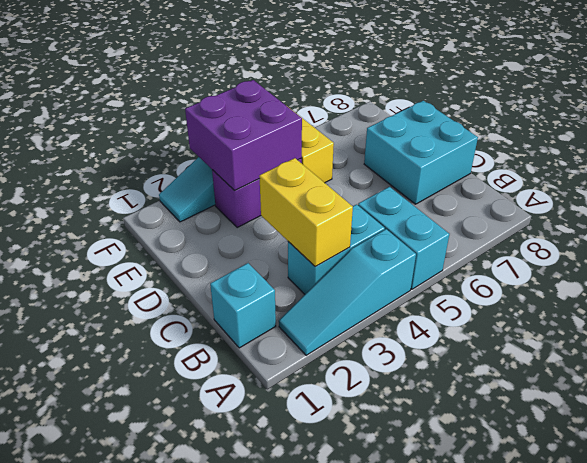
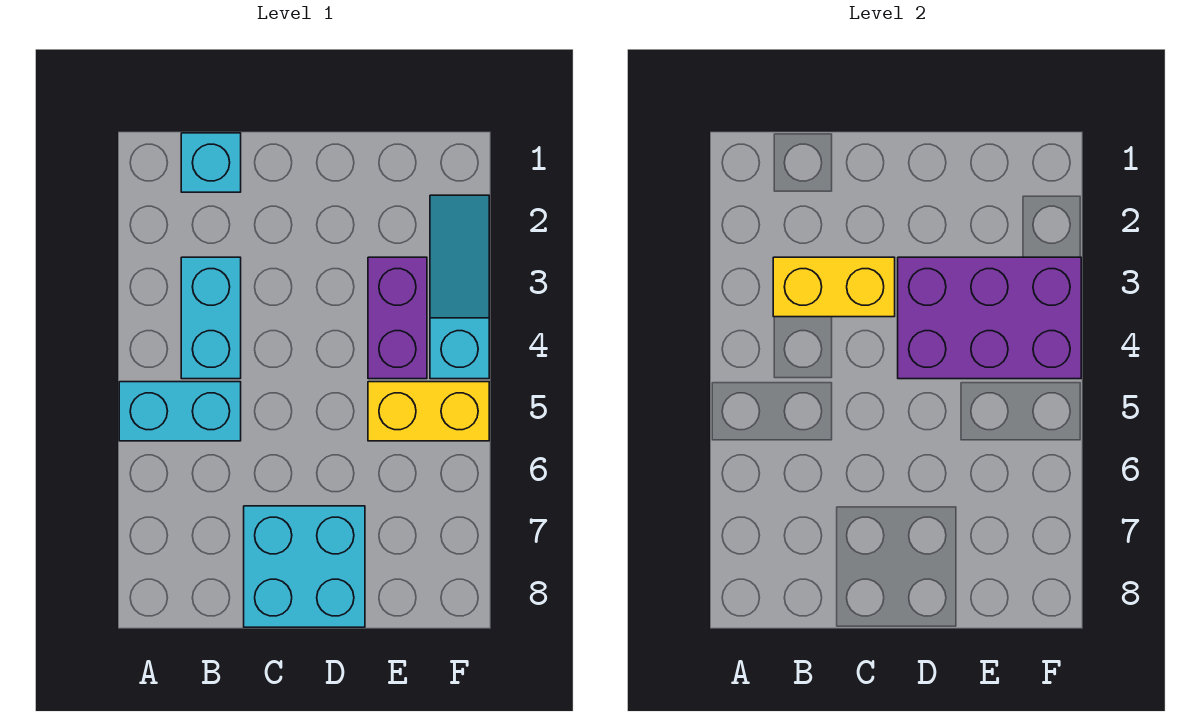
cyan slope A2:A4 level 1 top 4 -> none
purple brick E3:F4 level 2 -> purple brick D3:F4 level 2

